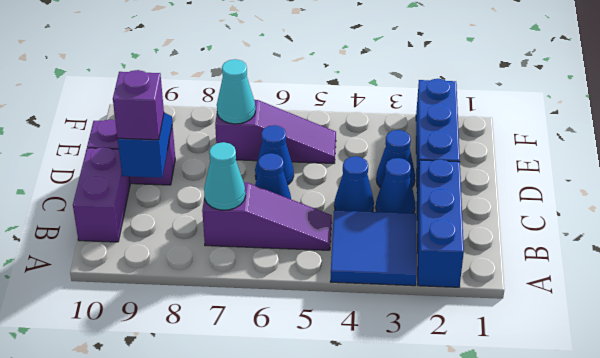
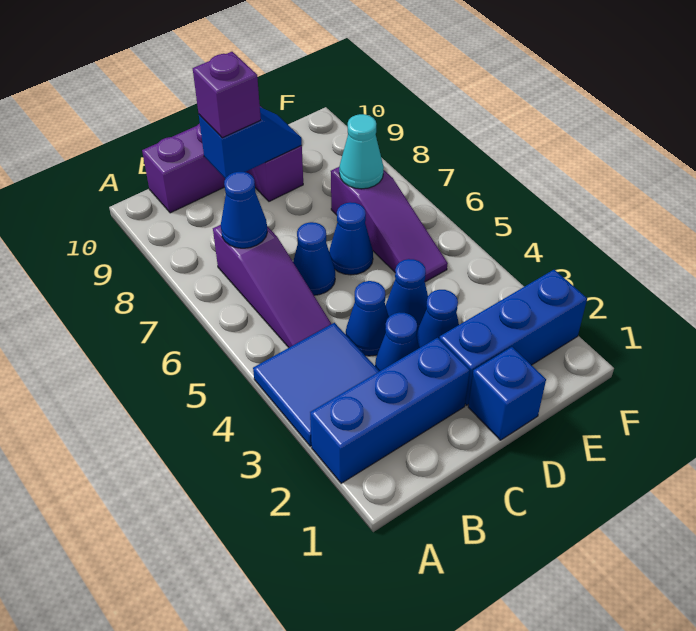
cyan cone B7 level 2 -> blue cone B7 level 2
none -> blue brick D1 level 1
none -> blue cone D4 level 1

